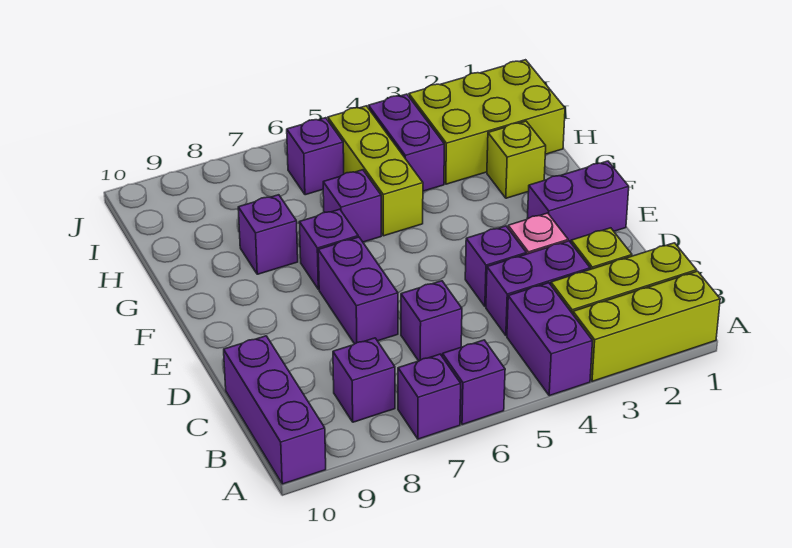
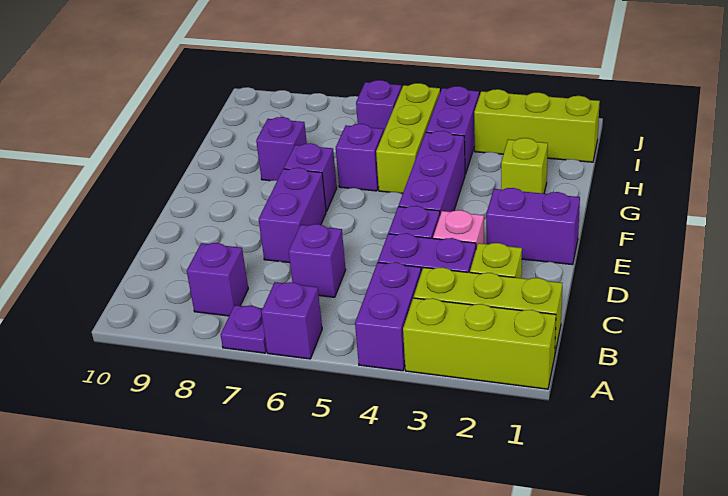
purple brick A7 level 1 -> purple plate A7 level 1
purple brick A10:C10 level 1 -> purple brick E4:G4 level 1
lime brick H1:I3 level 1 -> lime brick I1:I3 level 1

